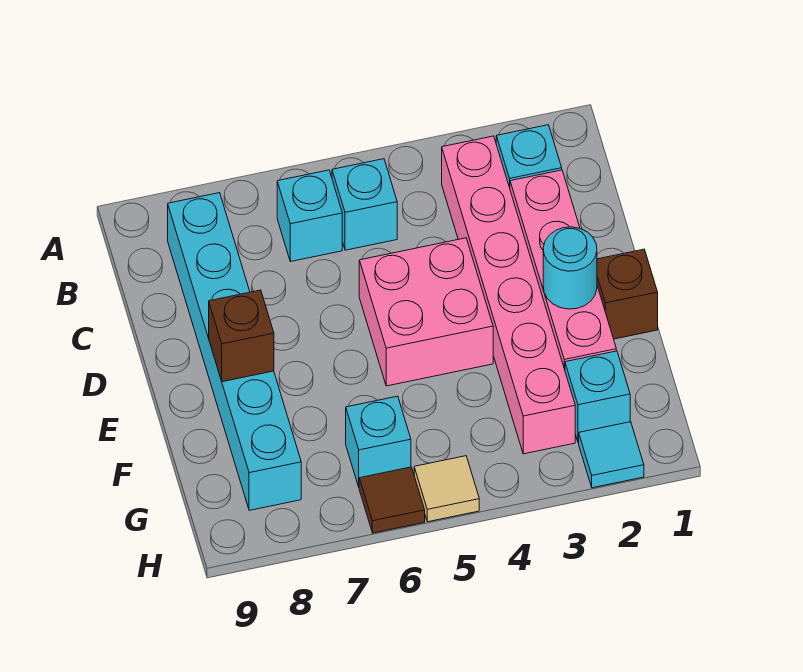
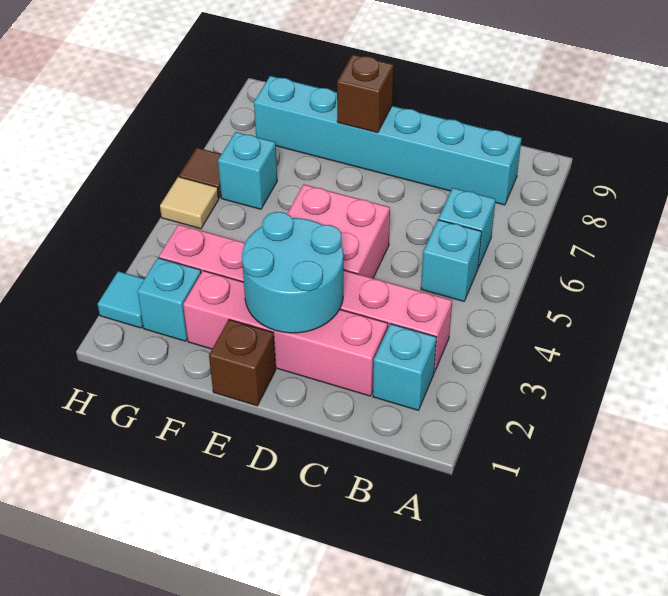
cyan round brick E2 level 2 -> cyan round brick D2:E3 level 2

